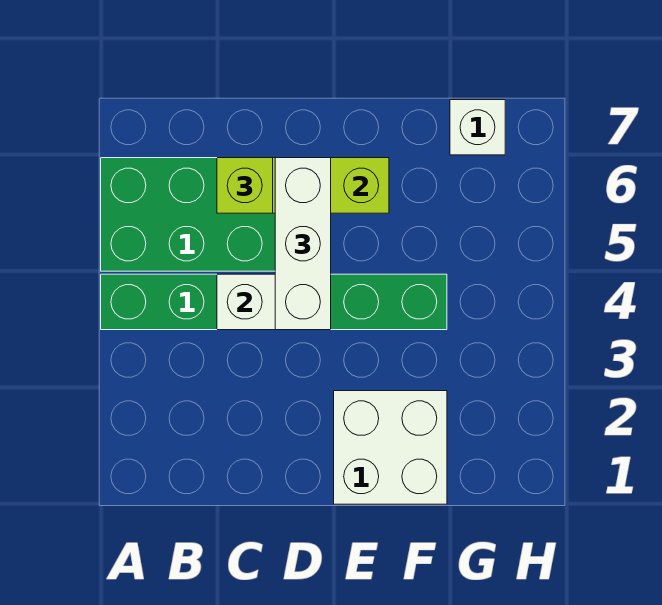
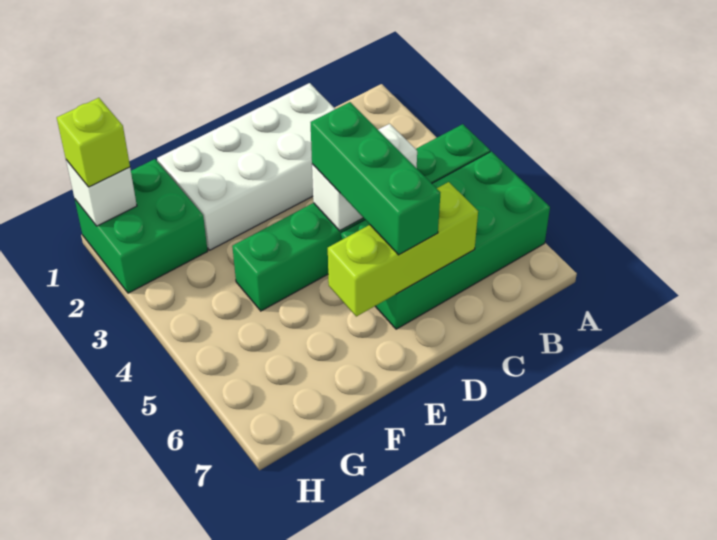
lime brick C6 level 3 -> lime brick H1 level 3
white brick D4:D6 level 3 -> green brick D4:D6 level 3
white brick E1:F2 level 1 -> white brick C1:F2 level 1
none -> green brick G1:H2 level 1
white brick G7 level 1 -> white brick H1 level 2

